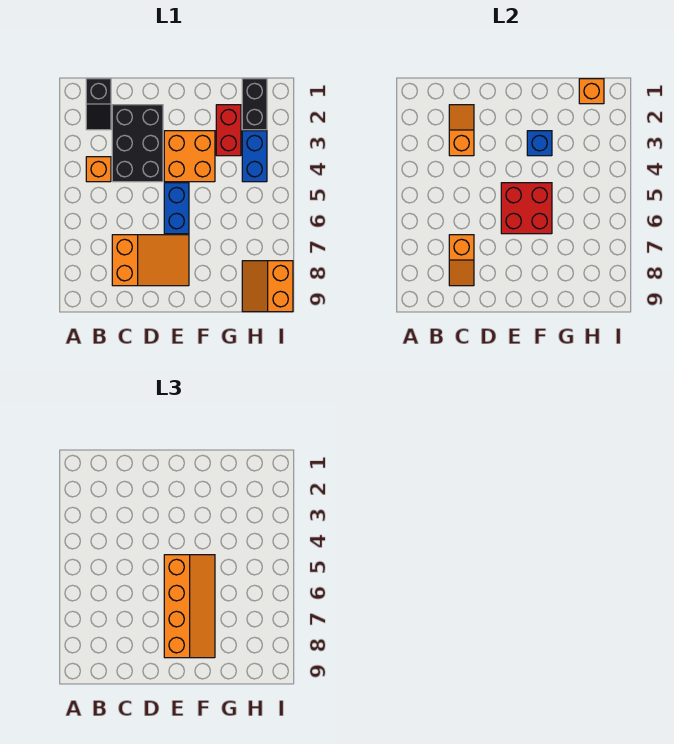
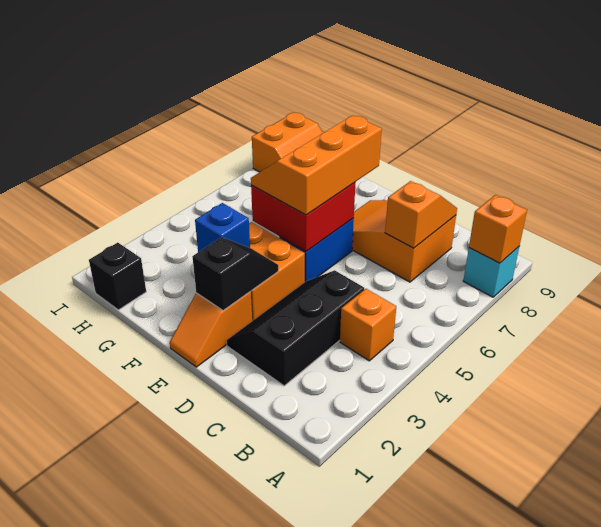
none -> cyan brick A8 level 1
black slope B1:B2 level 1 top 1 -> black slope E2:E3 level 2 top 2
black brick C2:D4 level 1 -> black slope C2:D4 level 1 top C
orange slope C2:C3 level 2 top 3 -> orange slope E1:E2 level 1 top 2
orange slope E5:F8 level 3 top E -> orange slope E5:F7 level 3 top E
red brick G2:G3 level 1 -> none
black brick H1:H2 level 1 -> black brick H1 level 1
orange brick H1 level 2 -> orange brick A8 level 2
blue brick H3:H4 level 1 -> none

